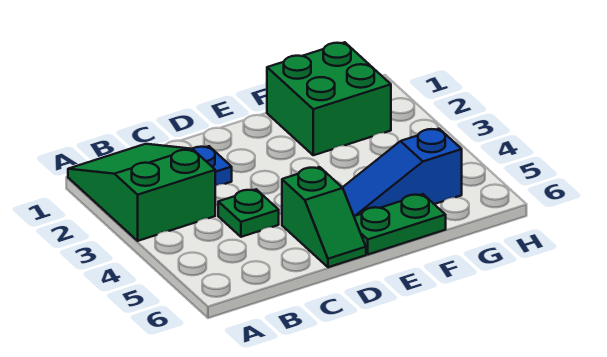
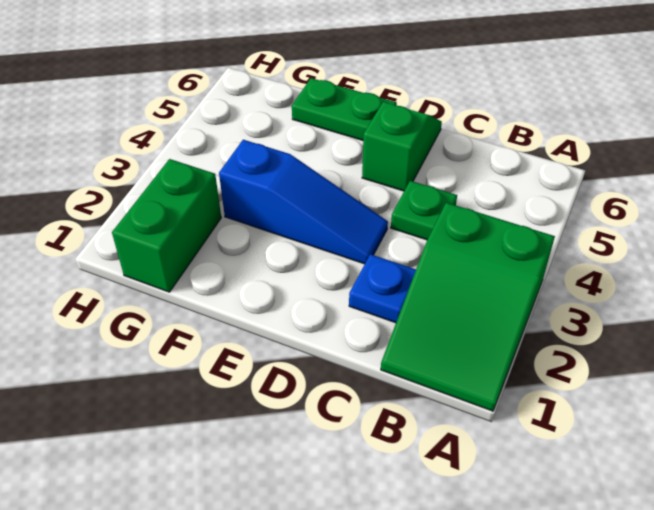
blue slope E5:G5 level 1 top G -> blue slope D3:F3 level 1 top F
green brick F1:G2 level 1 -> green brick G1:G2 level 1

